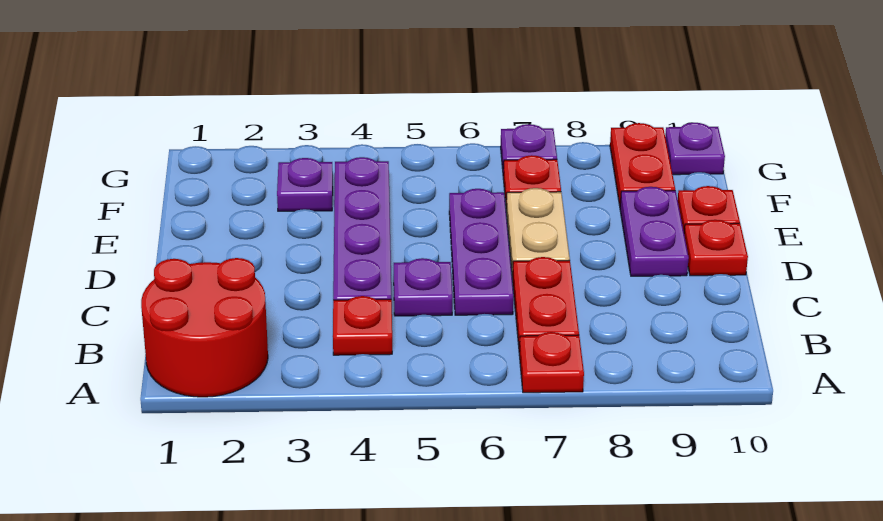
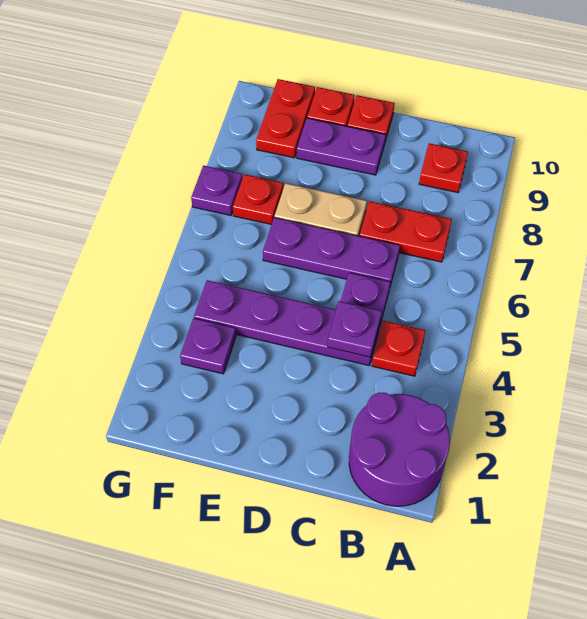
red round brick A1:B2 level 1 -> purple round brick A1:B2 level 1
red plate A7 level 1 -> red plate B9 level 1
red plate F9:G9 level 1 -> red plate F9:F10 level 1
purple plate G10 level 1 -> purple plate C4 level 2

